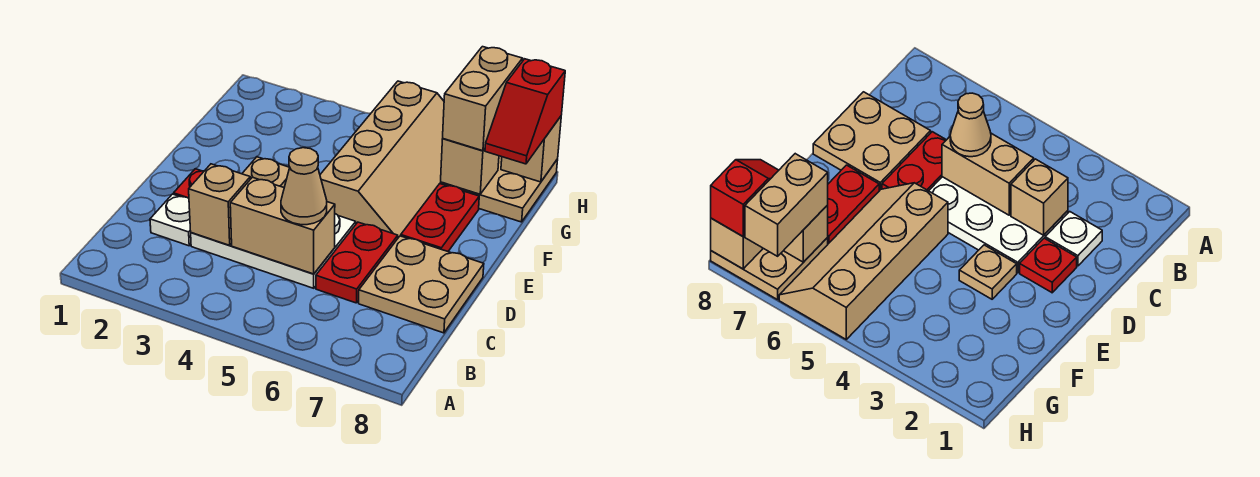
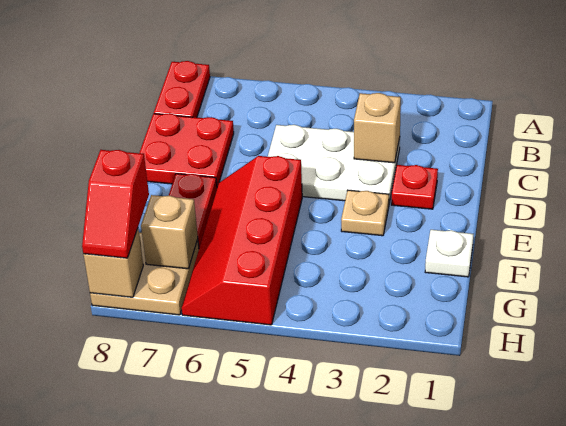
white plate C2 level 1 -> white plate F1 level 1
tan brick C4:C5 level 2 -> none
tan cone C5 level 3 -> none
red plate C6:D6 level 1 -> red plate A8:B8 level 1
tan plate C7:D8 level 1 -> red plate C7:D8 level 1
tan slope E5:H6 level 1 top 5 -> red slope E5:H6 level 1 top 5
tan brick G7:H7 level 3 -> none
red slope G8:H8 level 3 top H -> red slope G8:H8 level 3 top G

